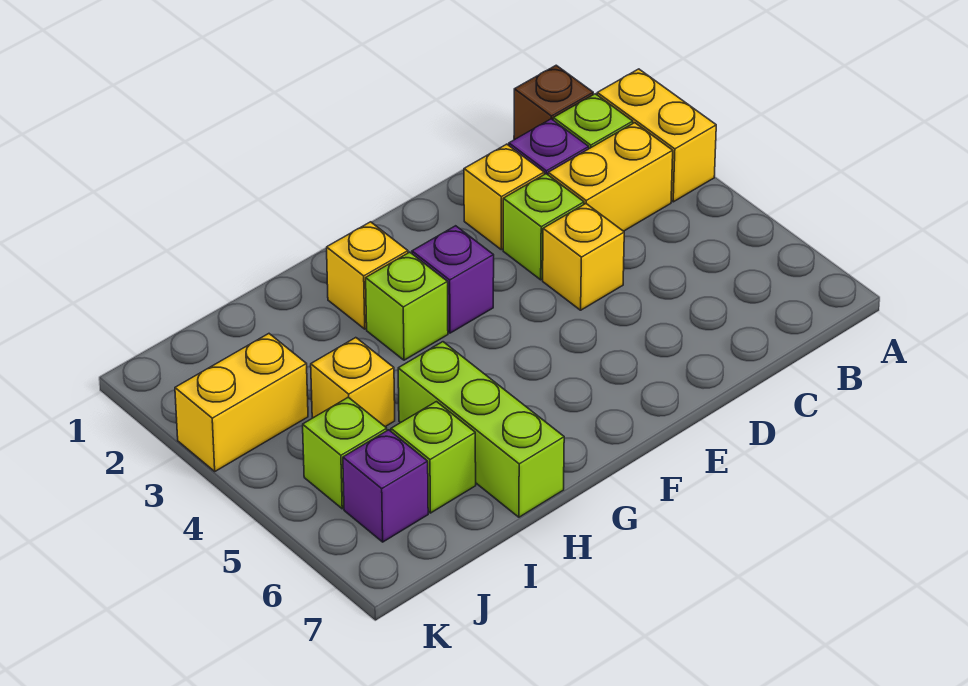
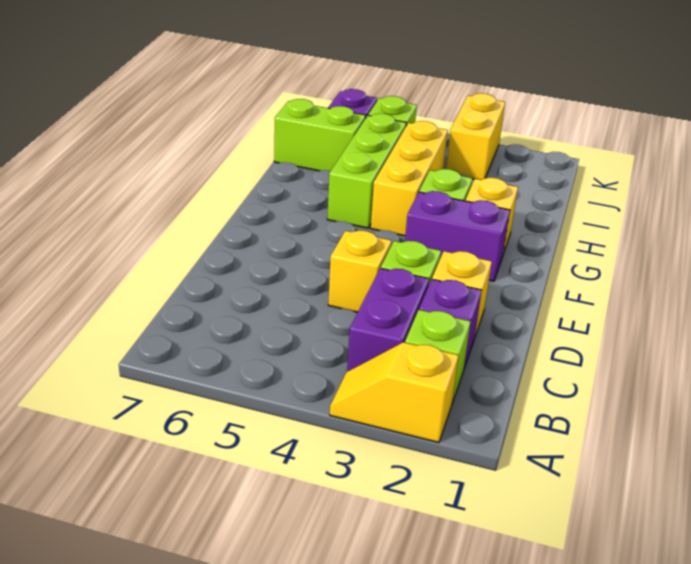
yellow brick A2:A3 level 1 -> yellow slope A2:A3 level 1 top 2
brown brick B1 level 1 -> none
yellow brick B3:C3 level 1 -> purple brick B3:C3 level 1
purple brick F3 level 1 -> purple brick F2:F3 level 1
lime brick H5:H7 level 1 -> lime brick G5:I5 level 1
yellow brick I4 level 1 -> yellow brick G4:I4 level 1
lime brick I6 level 1 -> lime brick I6:I7 level 1

